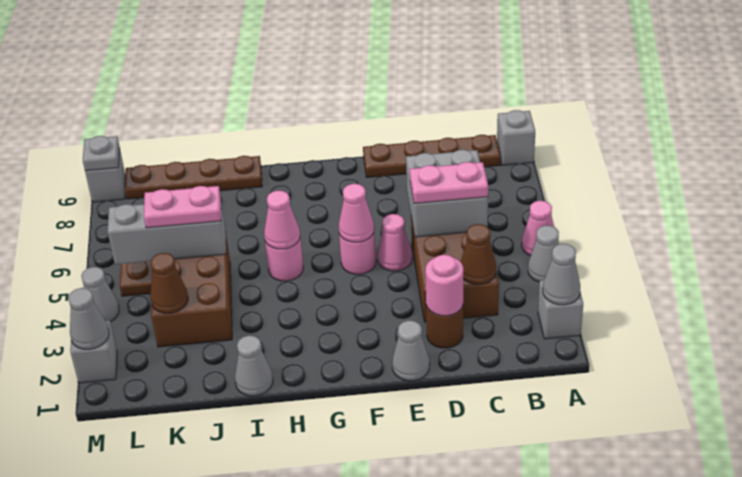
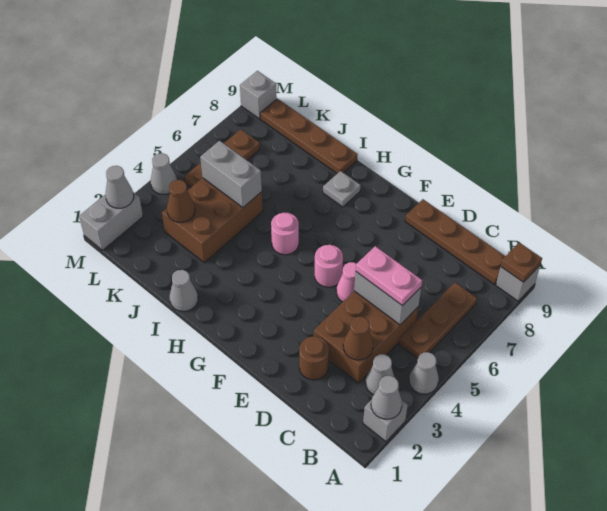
pink cone A5 level 1 -> none
none -> brown plate A9 level 2
none -> brown plate B5:B7 level 1
grey brick C5:D6 level 2 -> grey brick C5:D5 level 2
pink round brick D2 level 2 -> none
grey cone E1 level 1 -> grey cone B3 level 1
pink cone F5 level 2 -> none
pink cone H5 level 2 -> none
grey brick J5:L5 level 2 -> grey brick J5:K5 level 2
pink plate J5:K5 level 3 -> none
grey brick M2 level 1 -> grey brick M1:M2 level 1
grey plate M9 level 2 -> grey plate H8 level 1

